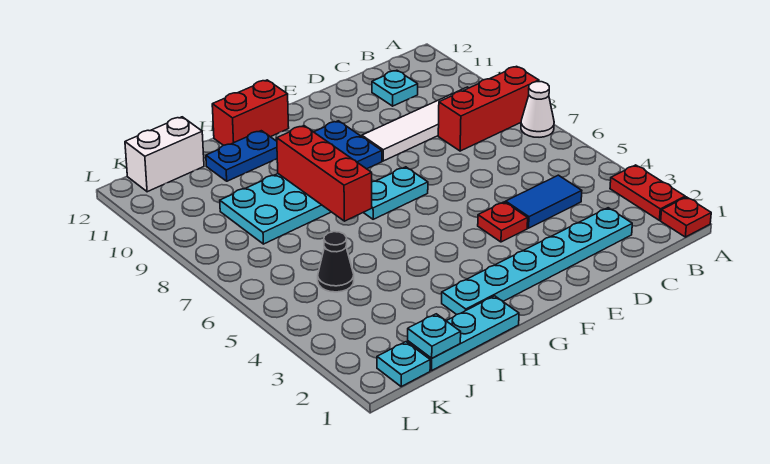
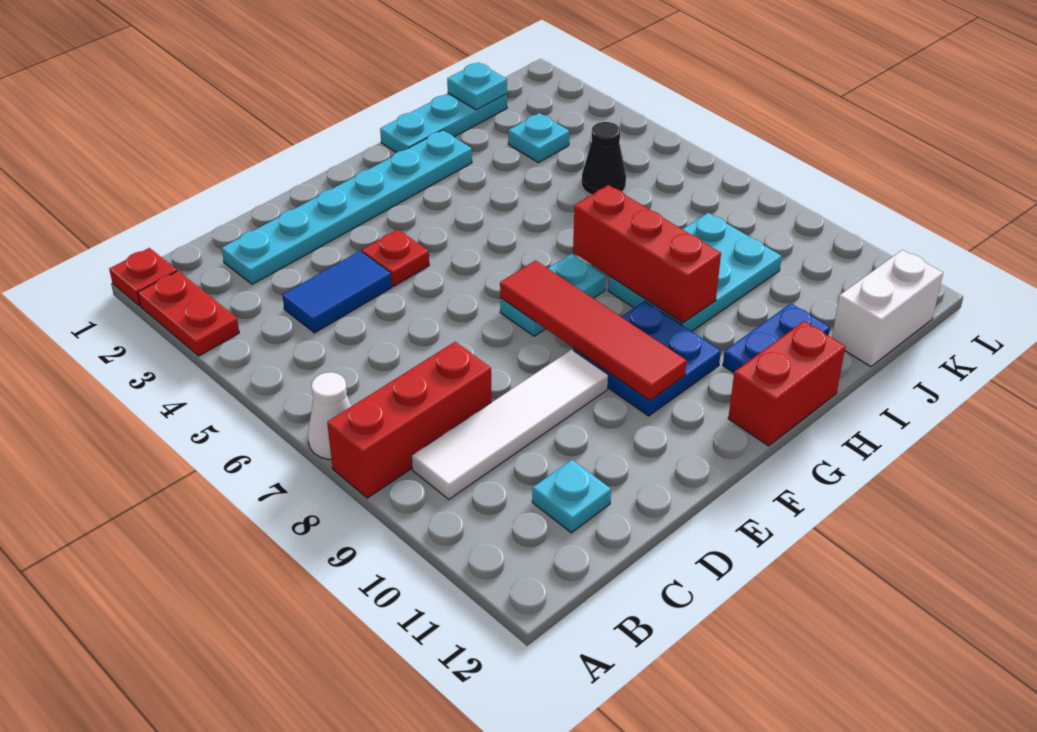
none -> red tile F7:F10 level 2
cyan plate K1 level 1 -> cyan plate J3 level 1

